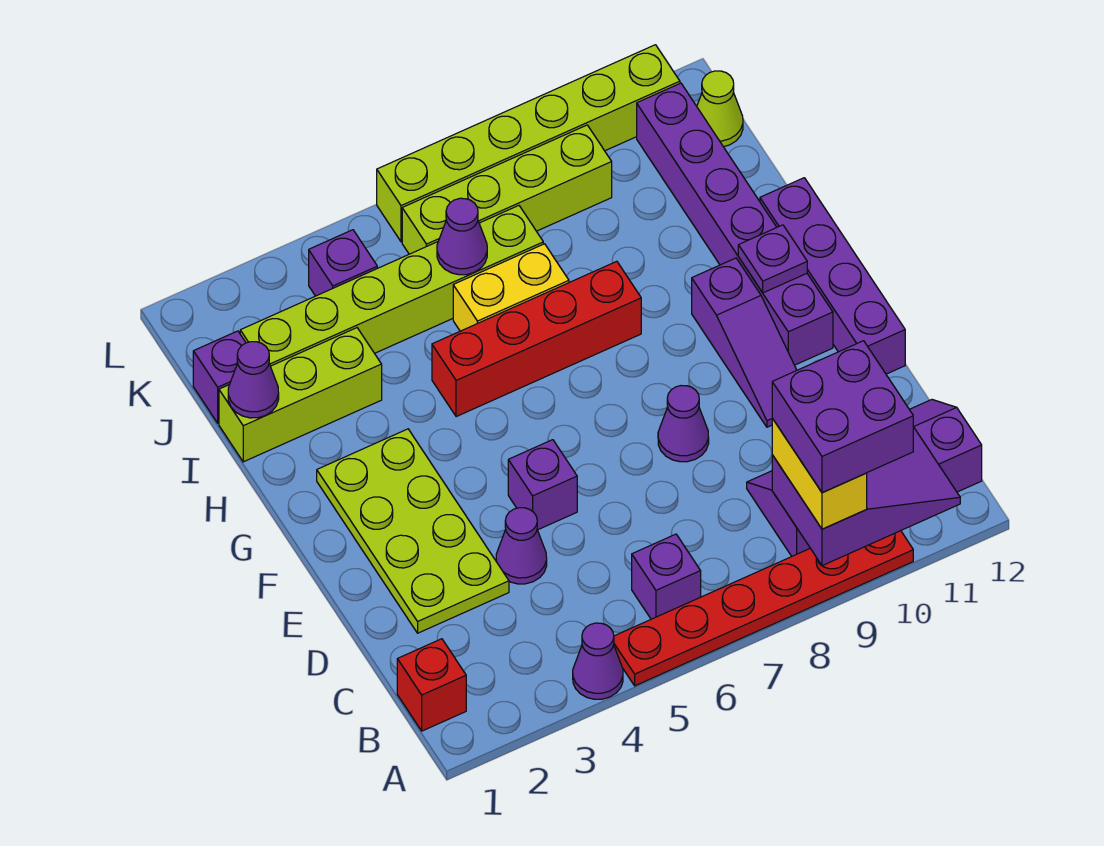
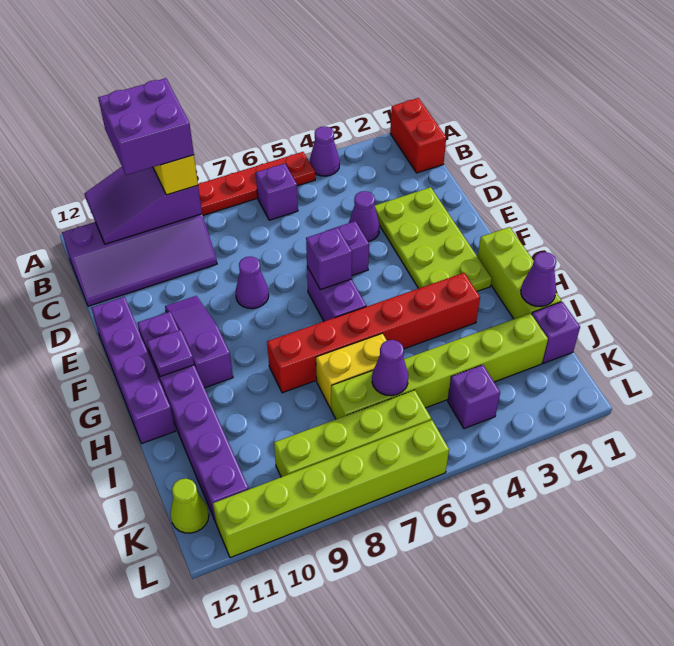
red brick B1 level 1 -> red brick A1:B1 level 1
none -> purple brick F6:G6 level 1
none -> purple brick F6 level 2
red brick H5:H8 level 1 -> red brick H3:H8 level 1
lime brick I1:I3 level 1 -> lime brick G1:I1 level 1

